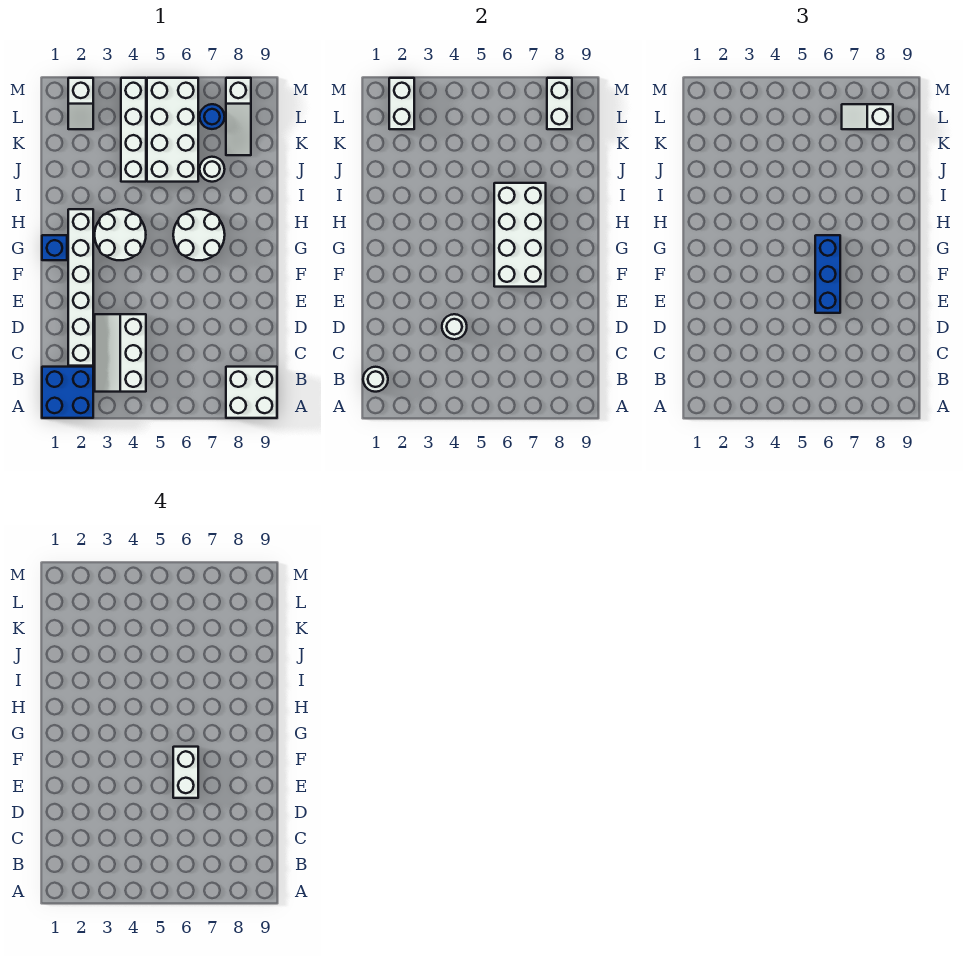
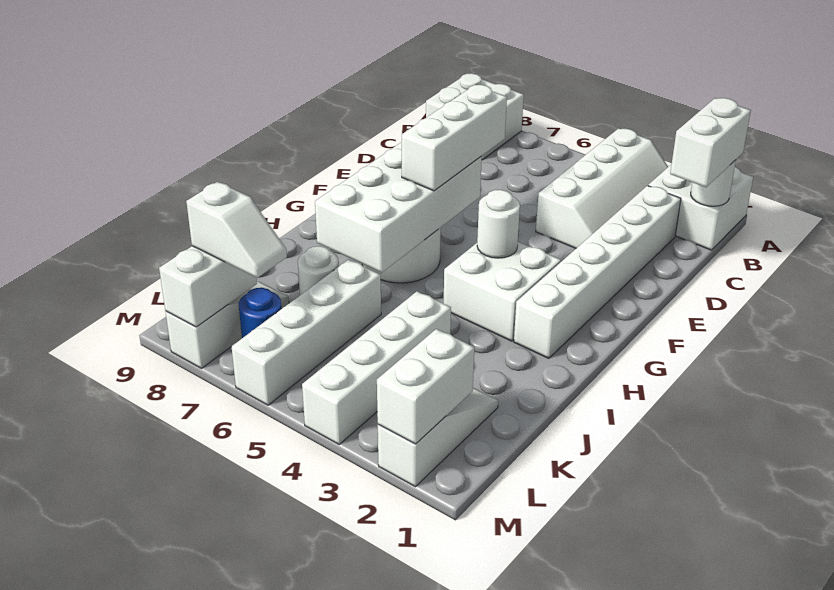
blue brick A1:B2 level 1 -> white brick A1:B2 level 1
white slope B3:D4 level 1 top 4 -> white slope A3:D4 level 1 top 4
white round brick D4 level 2 -> white round brick G4 level 2
blue brick E6:G6 level 3 -> white brick E6:G6 level 3
white brick E6:F6 level 4 -> white brick B1:C1 level 3
blue brick G1 level 1 -> none
white round brick G3:H4 level 1 -> white brick G3:H4 level 1
white brick J5:M6 level 1 -> white brick J6:M6 level 1
white slope L2:M2 level 1 top M -> white slope K2:M2 level 1 top M

